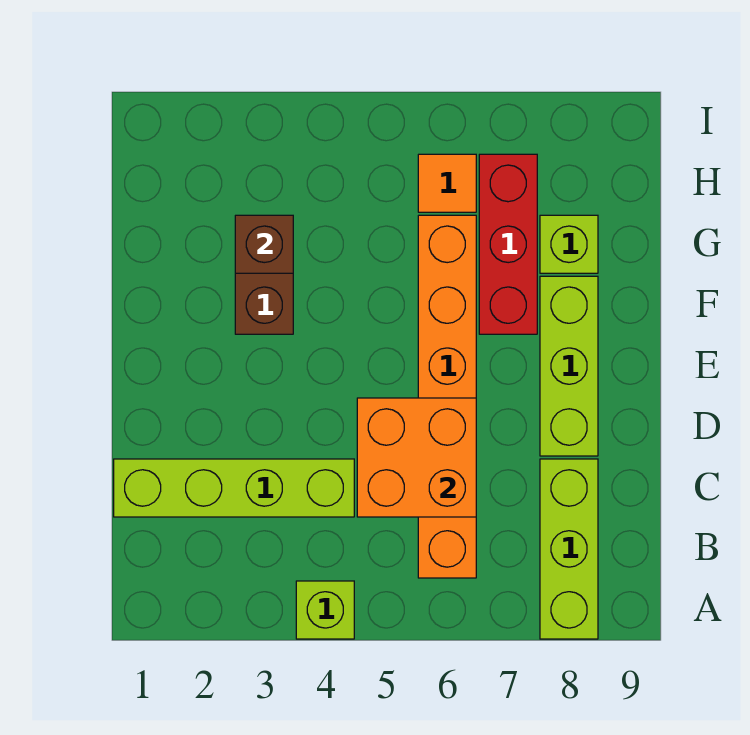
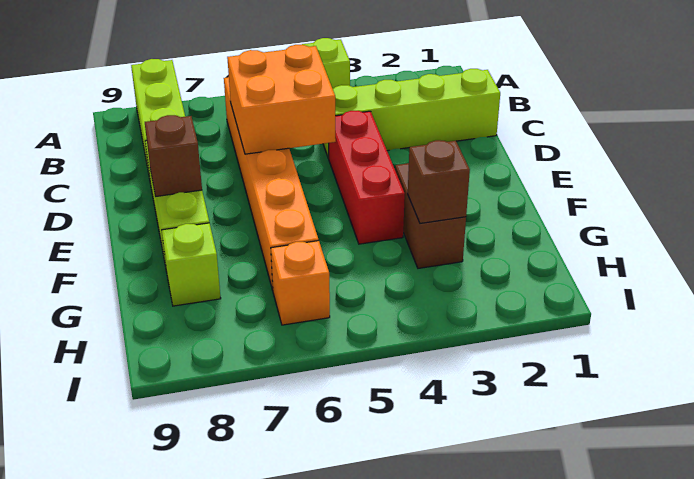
none -> brown brick E8 level 2
red brick F7:H7 level 1 -> red brick D4:F4 level 1
orange tile H6 level 1 -> orange brick H6 level 1

